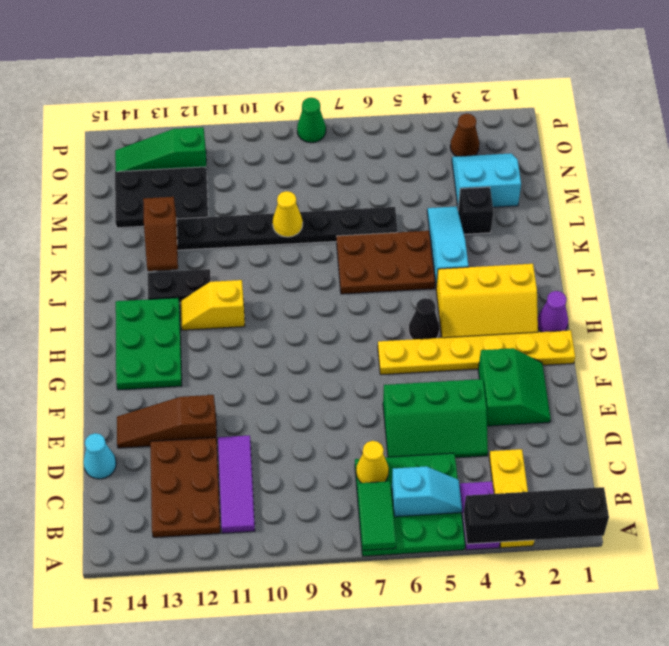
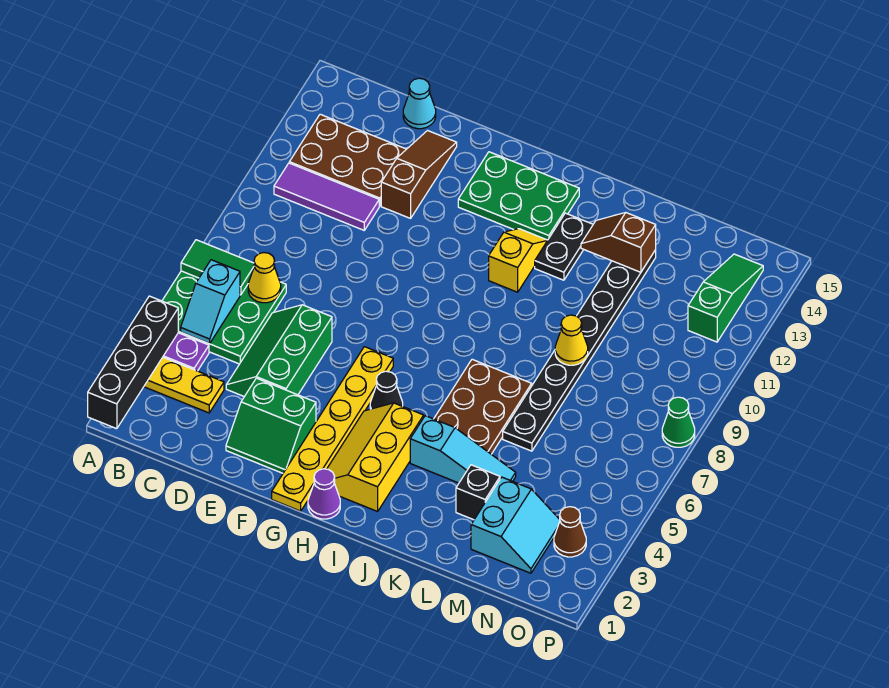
black plate M12:N14 level 1 -> none

